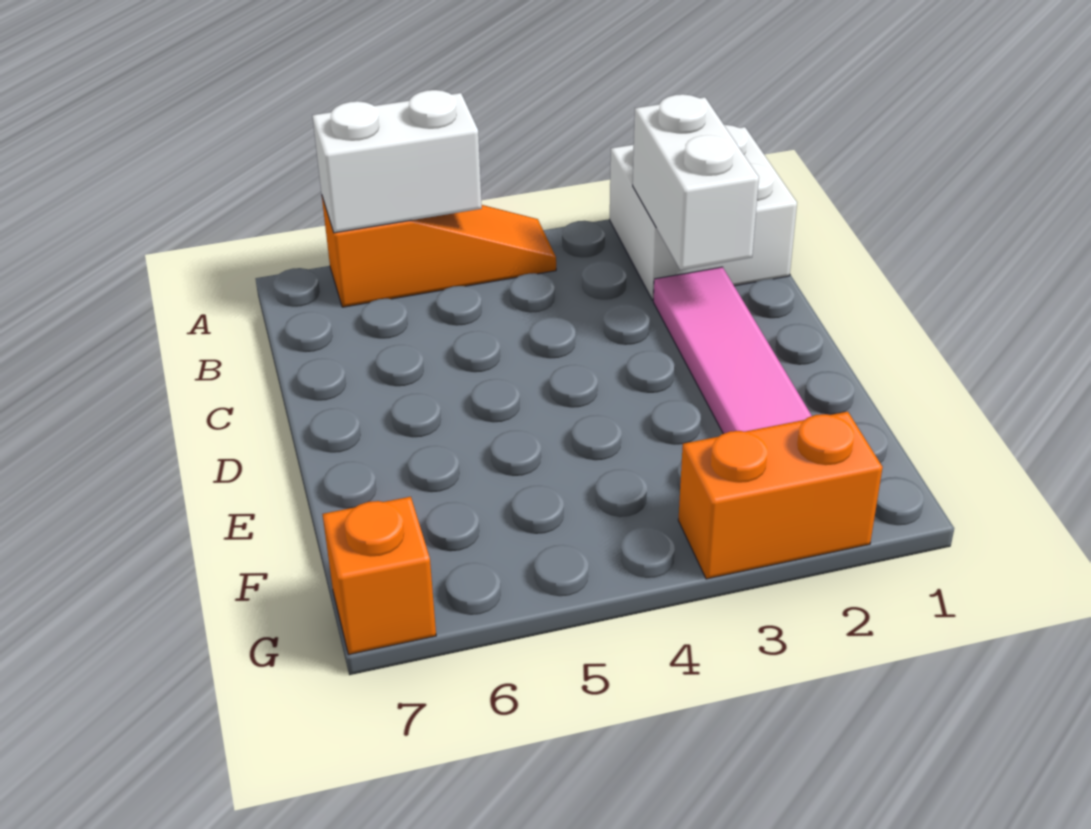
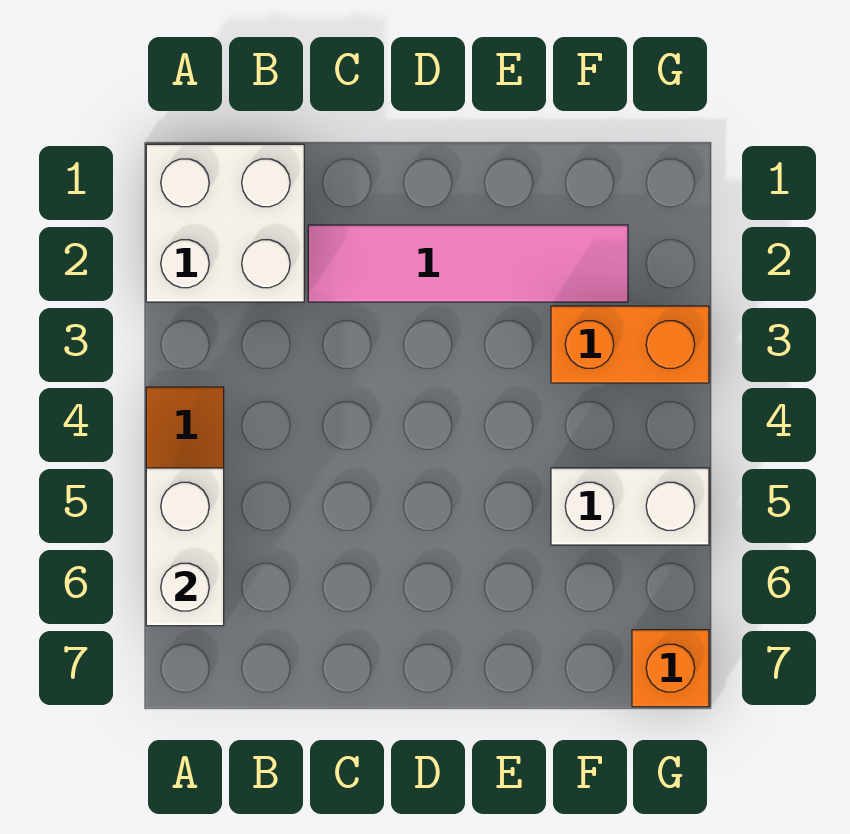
white brick B2:C2 level 2 -> white brick F5:G5 level 1
orange brick G2:G3 level 1 -> orange brick F3:G3 level 1

